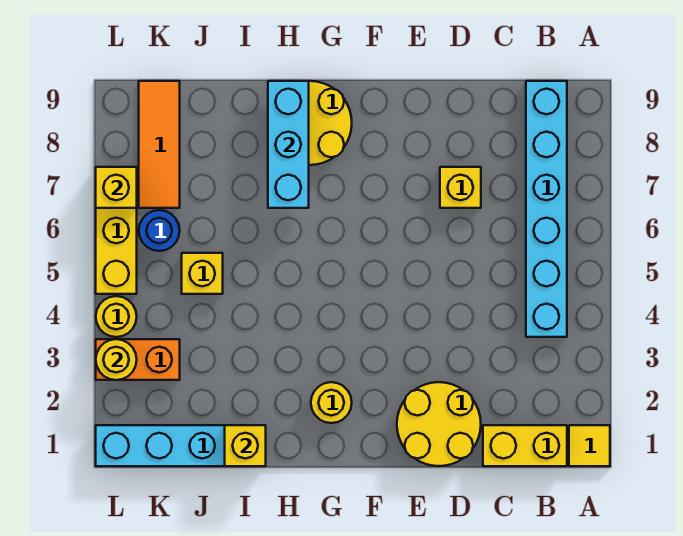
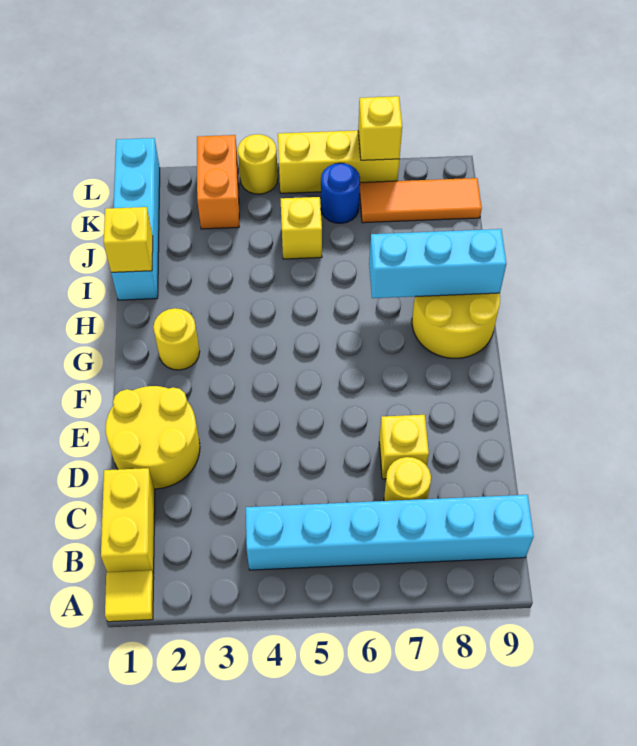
yellow round brick L3 level 2 -> yellow round brick C7 level 1

